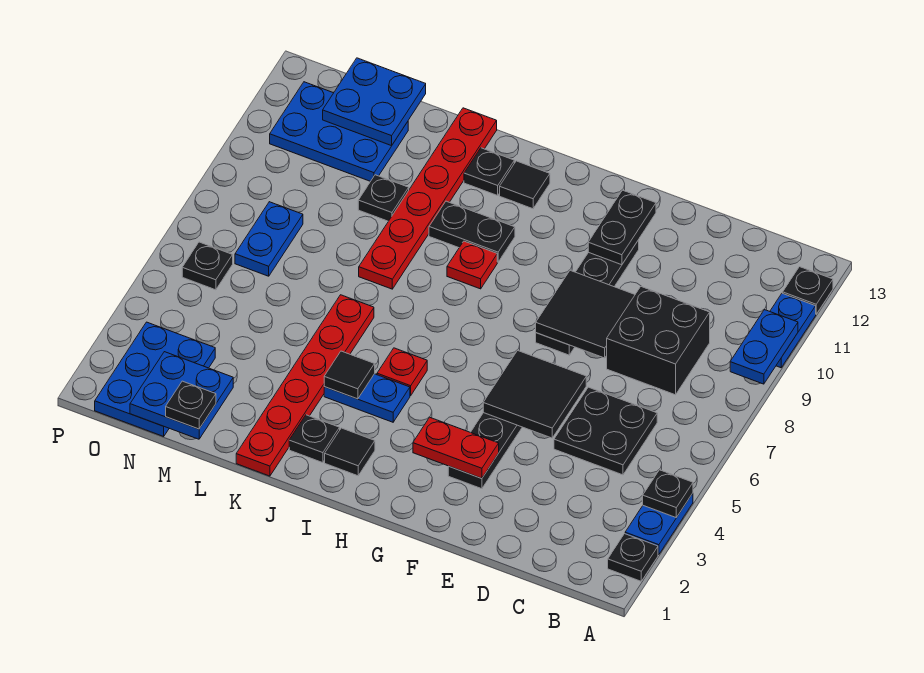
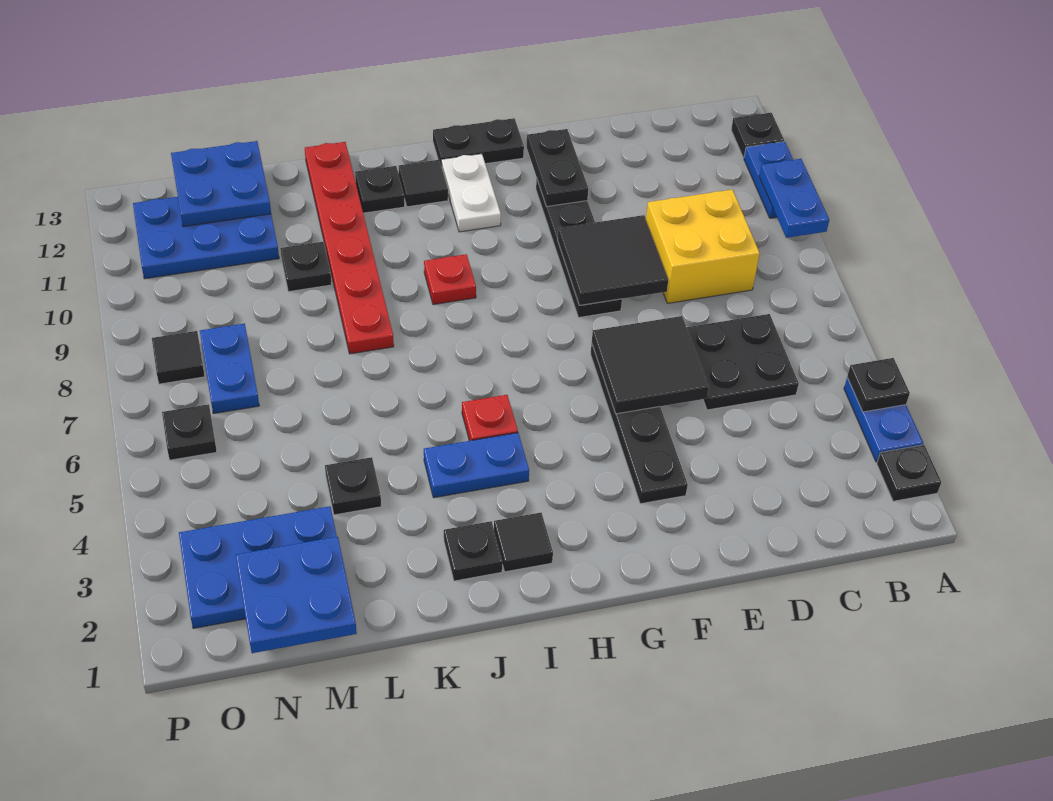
black brick C8:D9 level 1 -> yellow brick C8:D9 level 1
red plate F3:G3 level 2 -> none
none -> white plate H11:H12 level 1
black plate I10:J10 level 1 -> black plate G13:H13 level 1
black tile J4 level 2 -> black tile O8 level 1
red plate K1:K6 level 1 -> none
black plate M1 level 3 -> black plate L4 level 1
blue plate N1:O3 level 1 -> blue plate M2:O3 level 1

